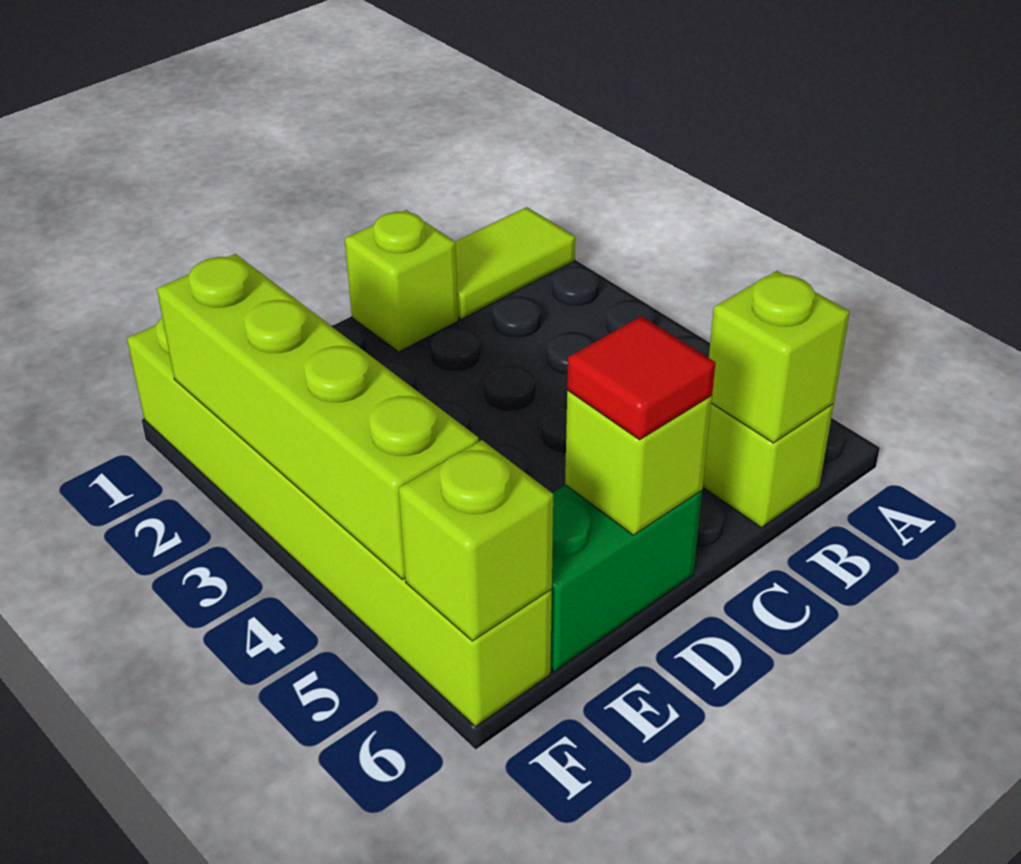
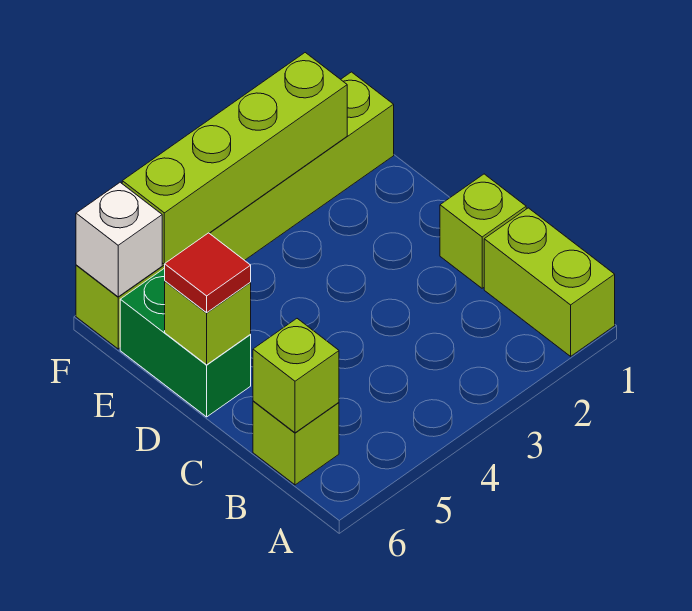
lime tile A1:B1 level 1 -> lime brick A1:B1 level 1
lime brick F6 level 2 -> white brick F6 level 2

